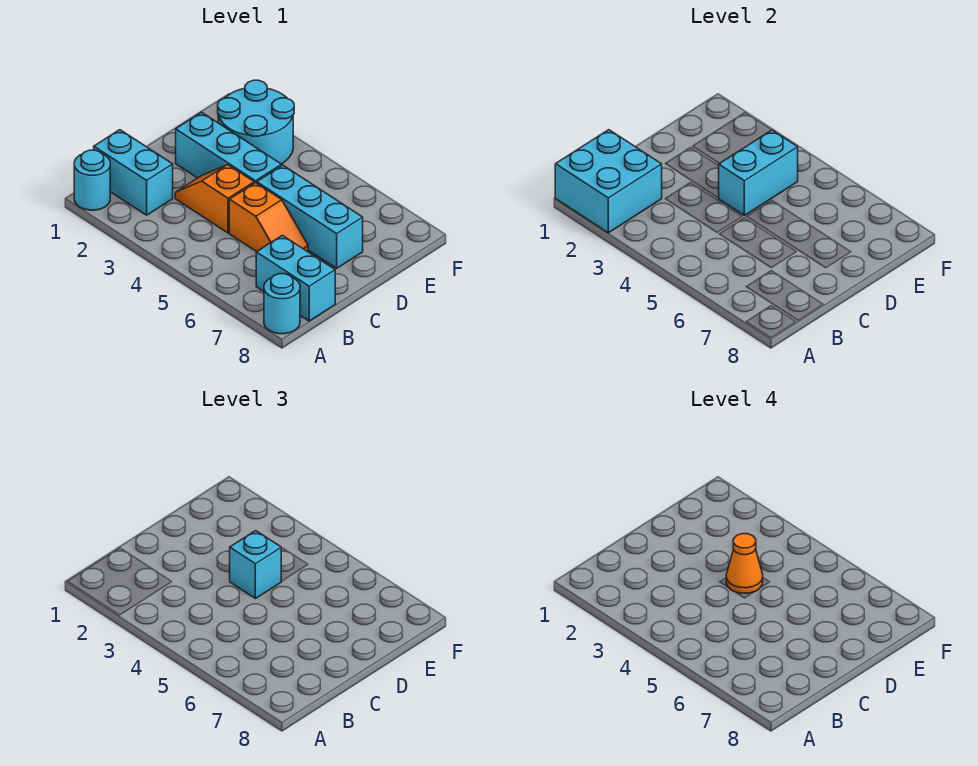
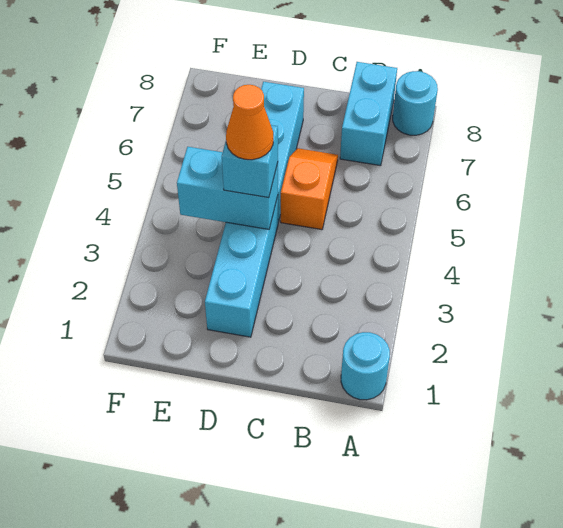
cyan brick A1:B2 level 2 -> none
cyan brick B1:B2 level 1 -> none
orange slope C3:C4 level 1 top 4 -> none
cyan round brick E2:F3 level 1 -> none

